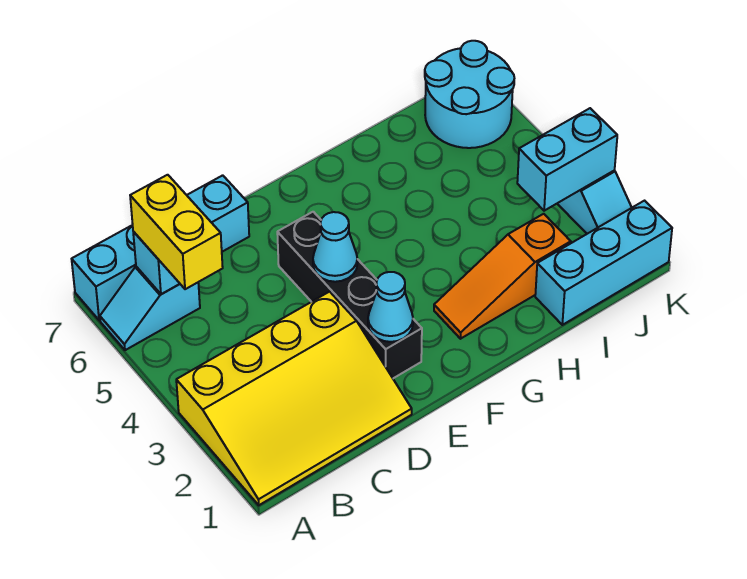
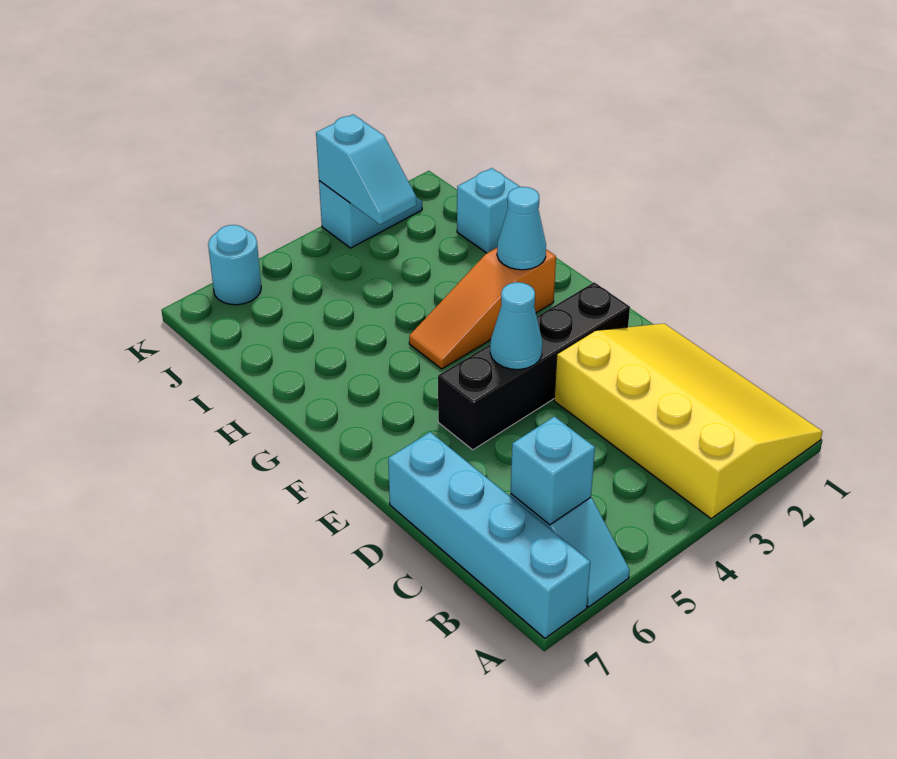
yellow brick B5:B6 level 3 -> none
cyan cone E2 level 2 -> cyan cone G2 level 2
orange slope G2:I2 level 1 top I -> orange slope G2:G4 level 1 top 2
cyan brick I1:K1 level 1 -> cyan brick I1 level 1
cyan brick J3:K3 level 2 -> cyan slope J3:K3 level 2 top K
cyan round brick J6:K7 level 1 -> cyan round brick K6 level 1

